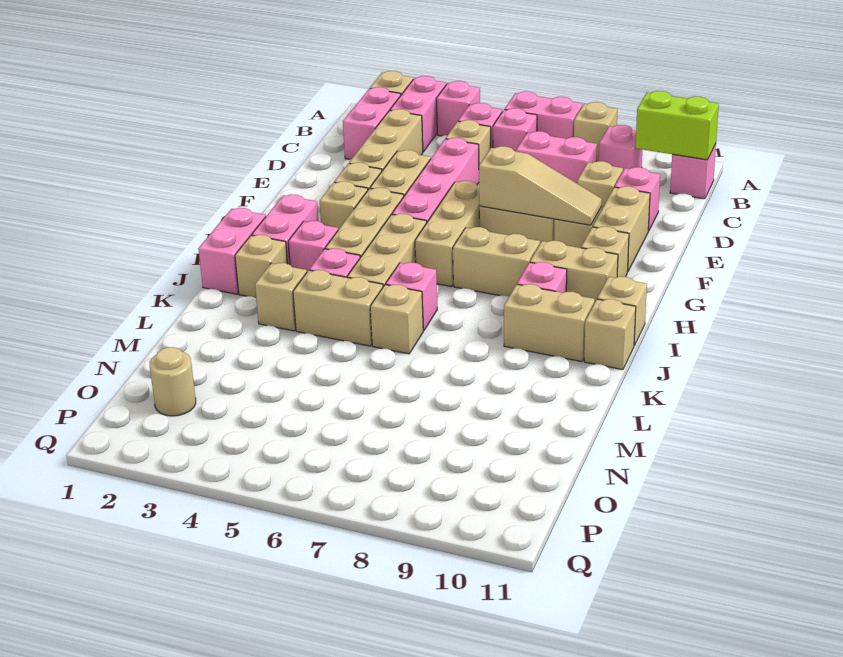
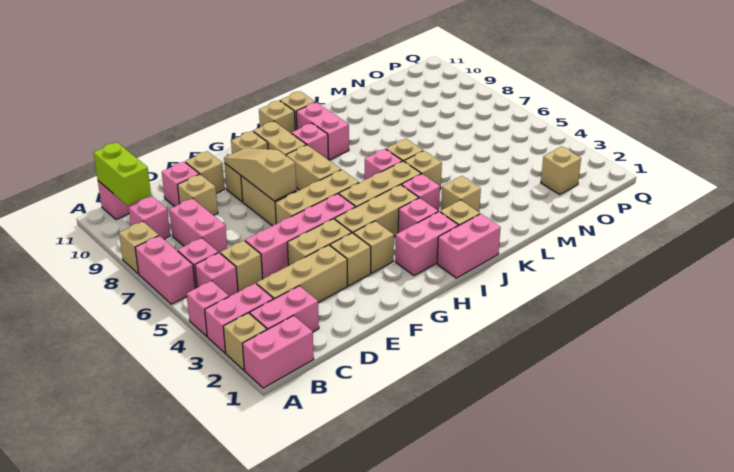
none -> pink brick A1:B1 level 1
tan brick E10:F10 level 1 -> tan brick E10 level 1
tan brick J9:J10 level 1 -> pink brick J9:J10 level 1
tan brick K4:K5 level 1 -> tan brick K5 level 1
tan round brick O2 level 1 -> tan brick O2 level 1

